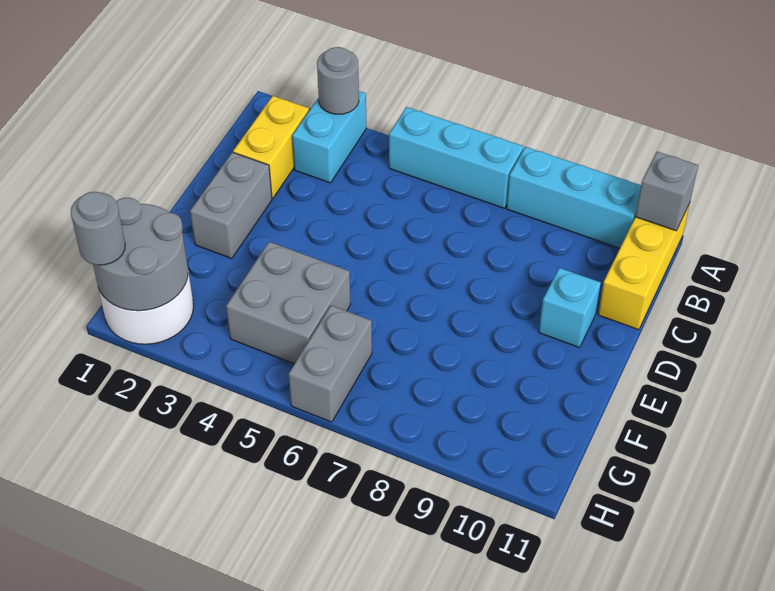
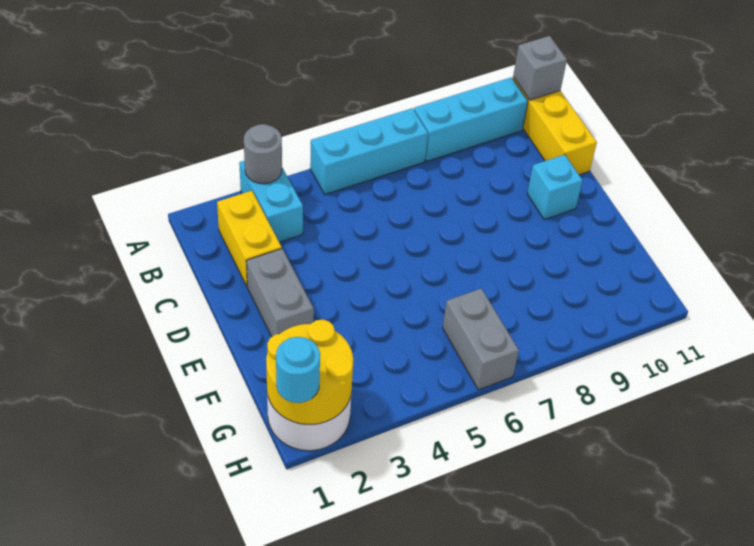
grey brick F4:G5 level 1 -> none
grey round brick G1:H2 level 2 -> yellow round brick G1:H2 level 2
grey round brick H1 level 3 -> cyan round brick H1 level 3

